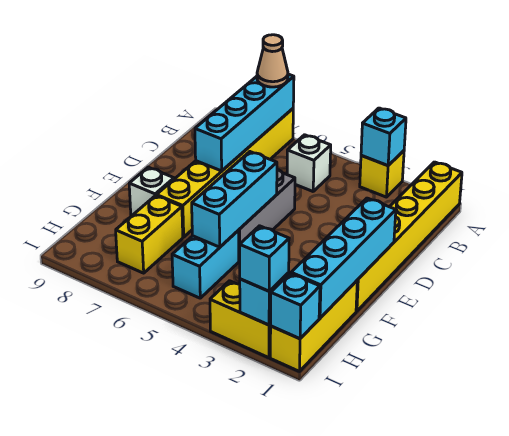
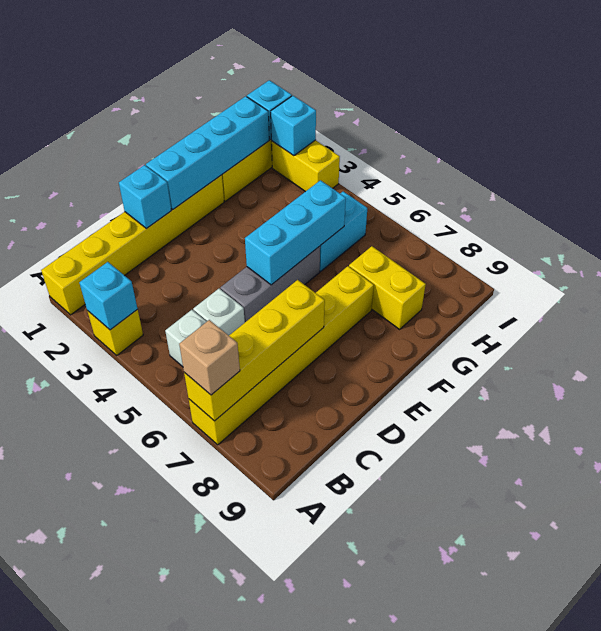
cyan brick A7:D7 level 2 -> yellow brick A7:D7 level 2
tan cone A7 level 3 -> tan brick A7 level 3
white brick F8 level 1 -> white brick C5 level 1
yellow brick G7:H7 level 1 -> yellow brick G7:G8 level 1
cyan brick I2 level 3 -> cyan brick D1 level 2

